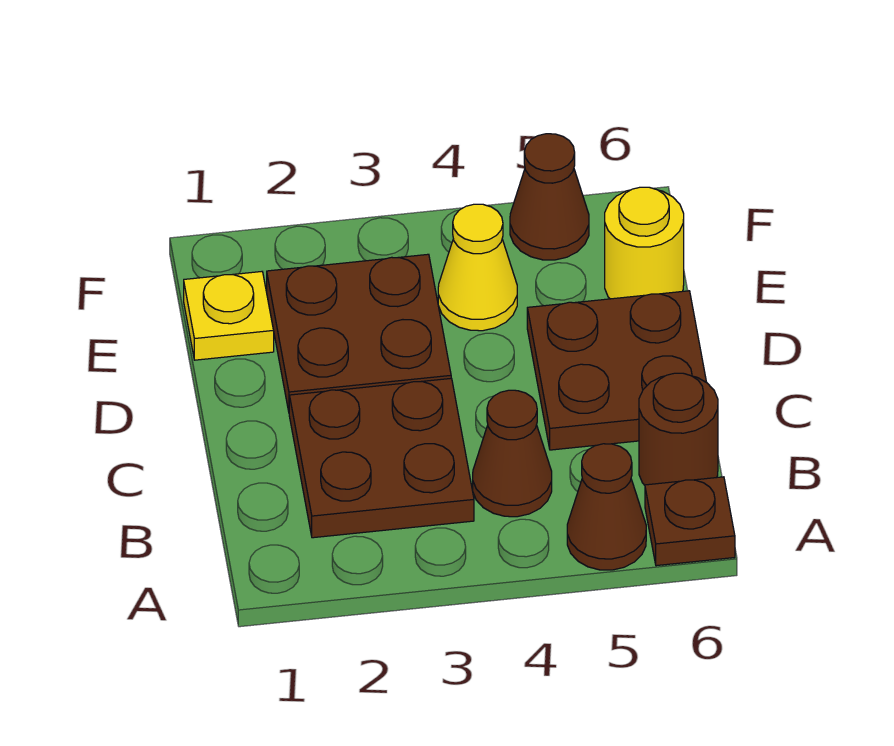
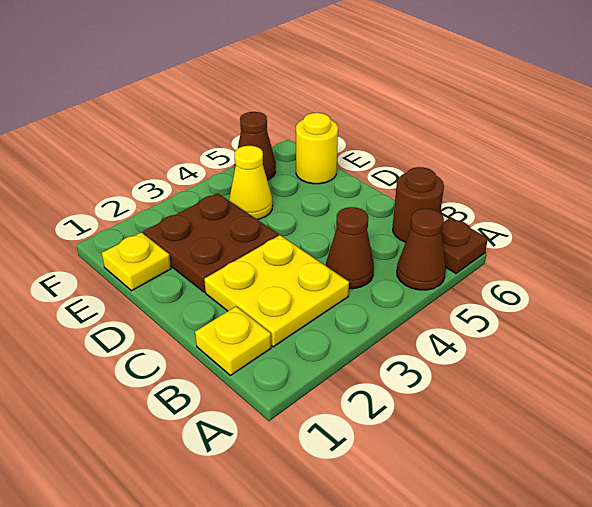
none -> yellow plate B1 level 1
brown plate B2:C3 level 1 -> yellow plate B2:C3 level 1
brown plate C5:D6 level 1 -> none

